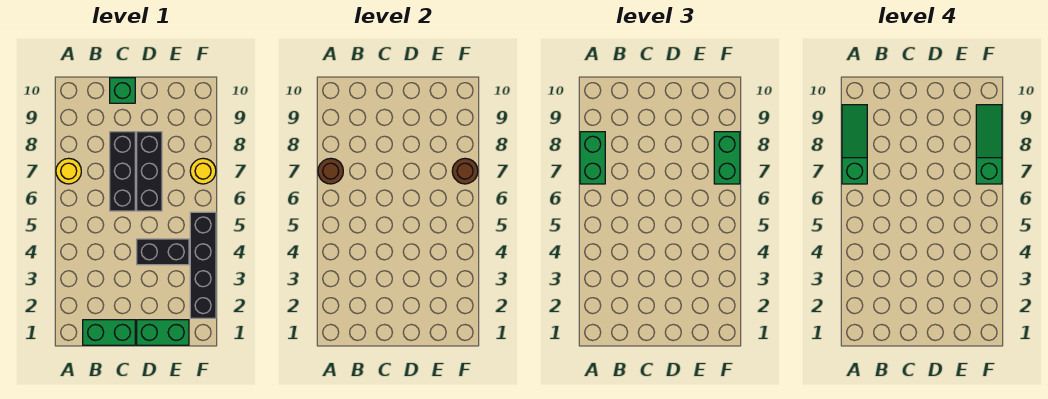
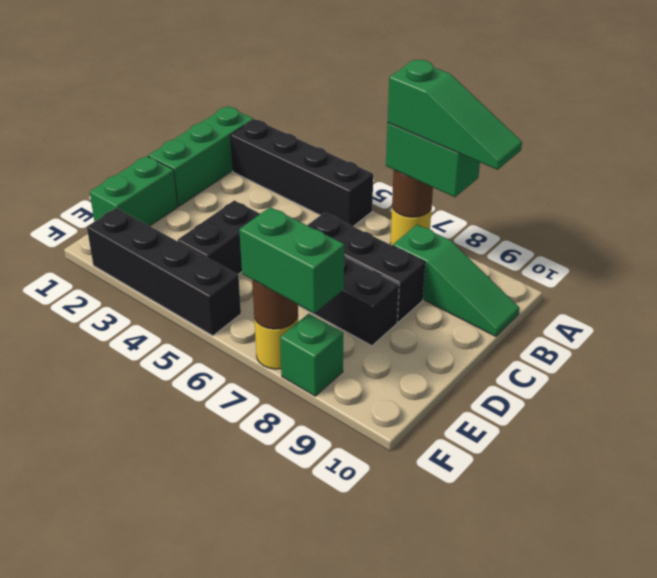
none -> black brick A2:A5 level 1
green brick B1:C1 level 1 -> green brick A1:C1 level 1
green brick C10 level 1 -> green brick F8 level 1
green slope F7:F9 level 4 top 7 -> green slope B8:B10 level 1 top 8

